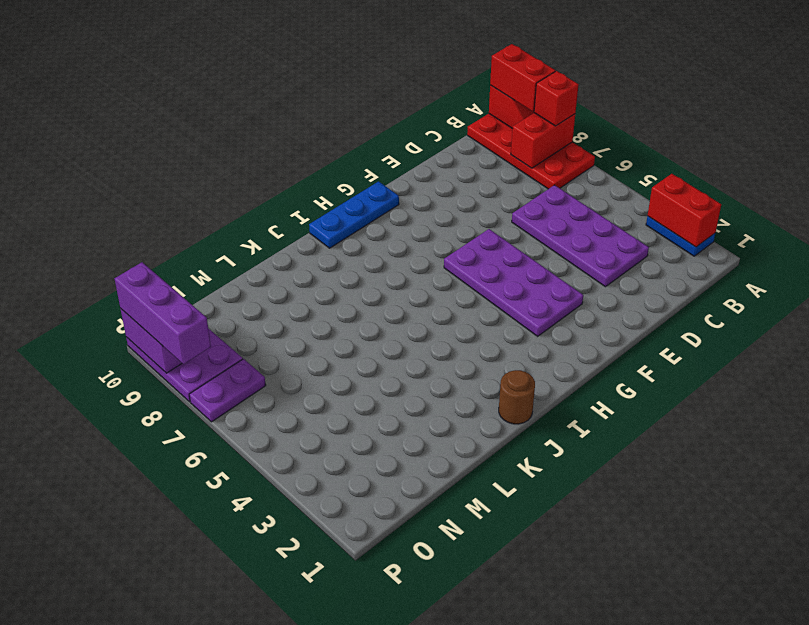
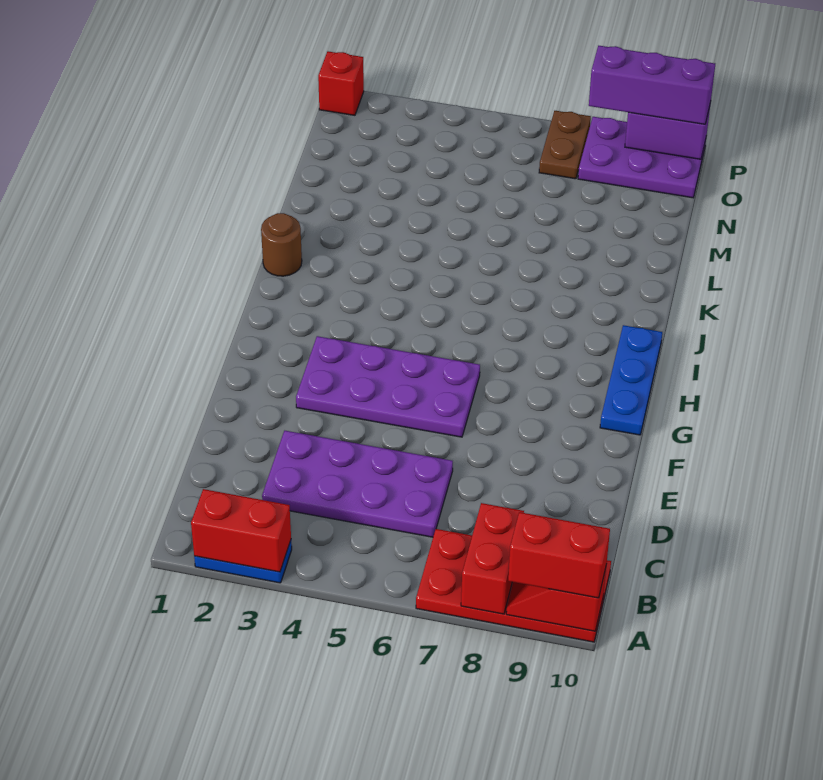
red brick A8 level 3 -> red brick P1 level 1
purple plate O7:P7 level 1 -> brown plate O7:P7 level 1

